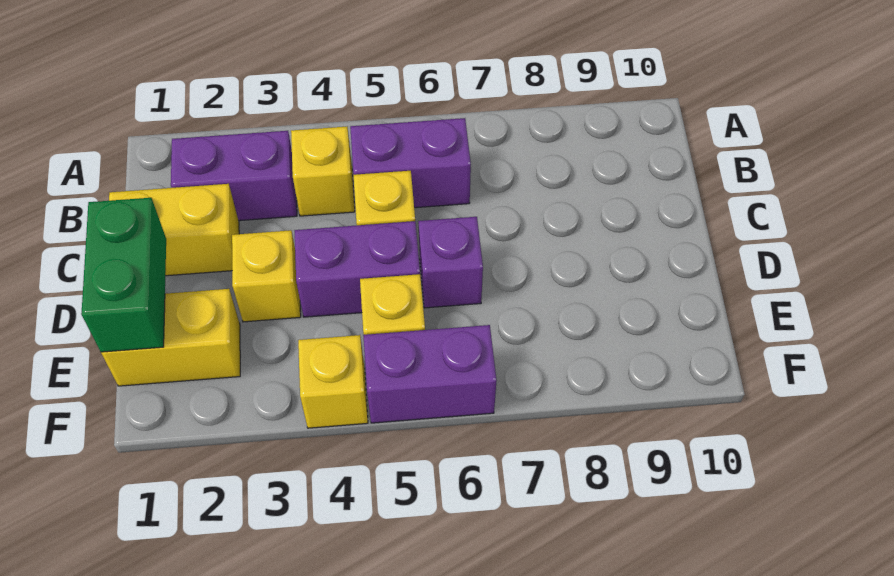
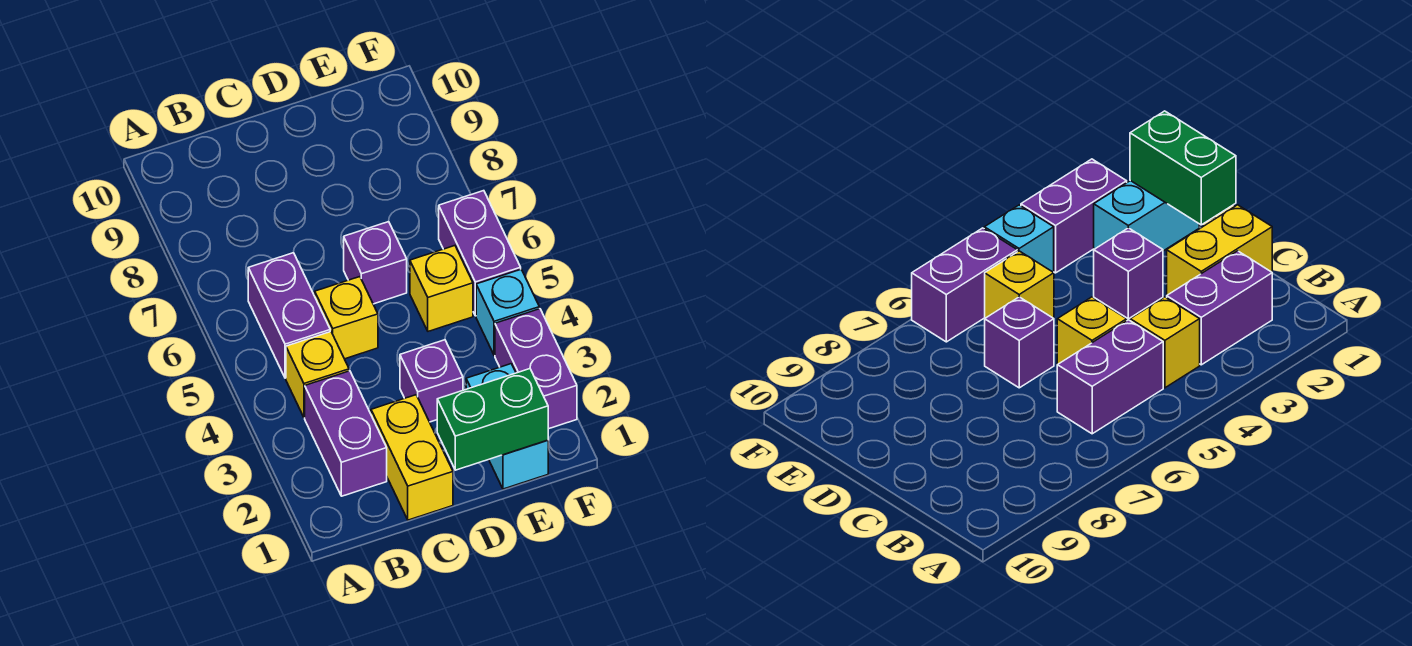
yellow brick D3 level 1 -> purple brick D3 level 1
purple brick D4:D5 level 1 -> purple brick F2:F3 level 1
yellow brick E1:E2 level 1 -> cyan brick E1:E2 level 1
yellow brick F4 level 1 -> cyan brick F4 level 1

